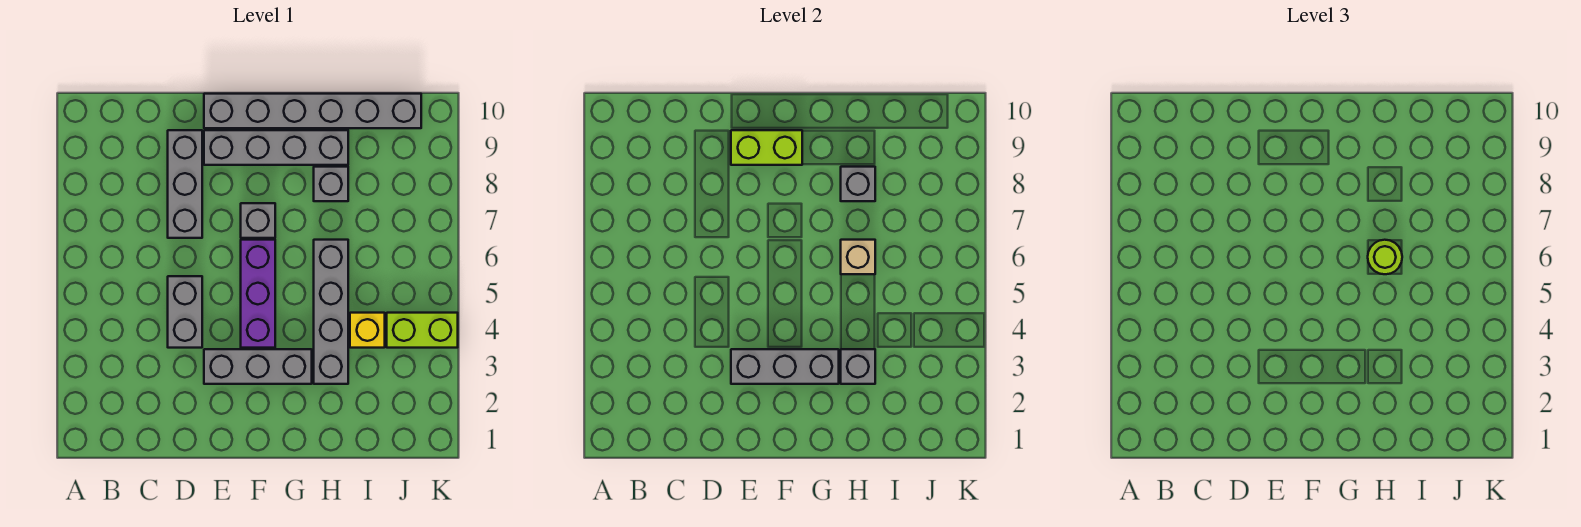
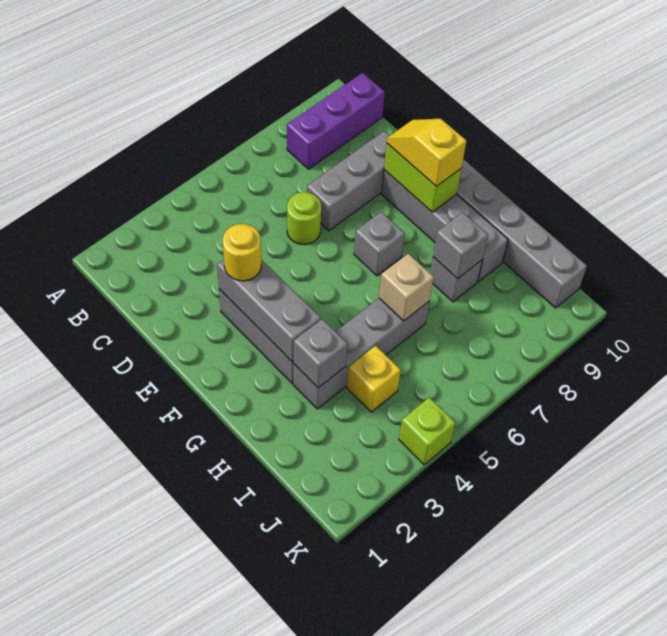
grey brick D4:D5 level 1 -> none
none -> yellow round brick E3 level 3
none -> yellow slope E9:F9 level 3 top F
purple brick F4:F6 level 1 -> purple brick B8:B10 level 1
lime round brick H6 level 3 -> lime round brick D6 level 1
lime brick J4:K4 level 1 -> lime brick K4 level 1

